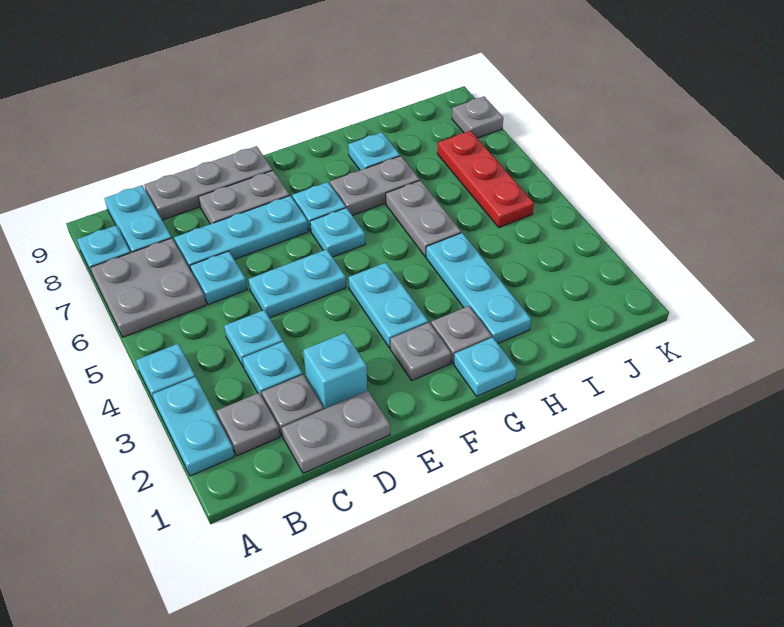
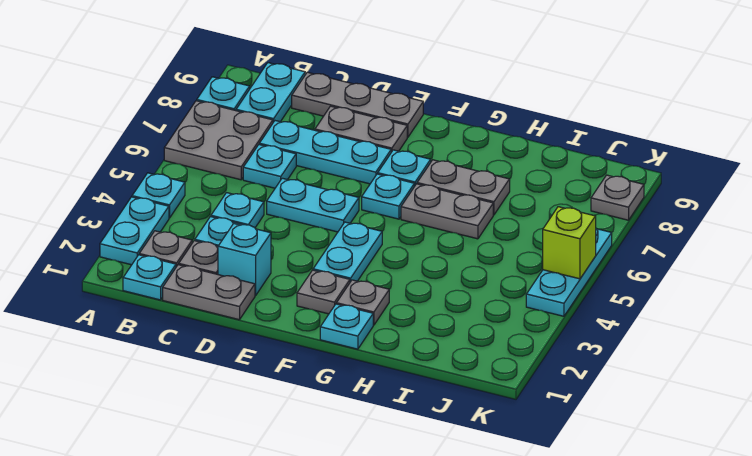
cyan plate H2:H4 level 1 -> cyan plate K4:K6 level 1
grey plate H5:H6 level 1 -> grey plate G6:H6 level 1
cyan plate H8 level 1 -> cyan plate B1 level 1
red plate J5:J7 level 1 -> none
none -> lime brick K5 level 2

